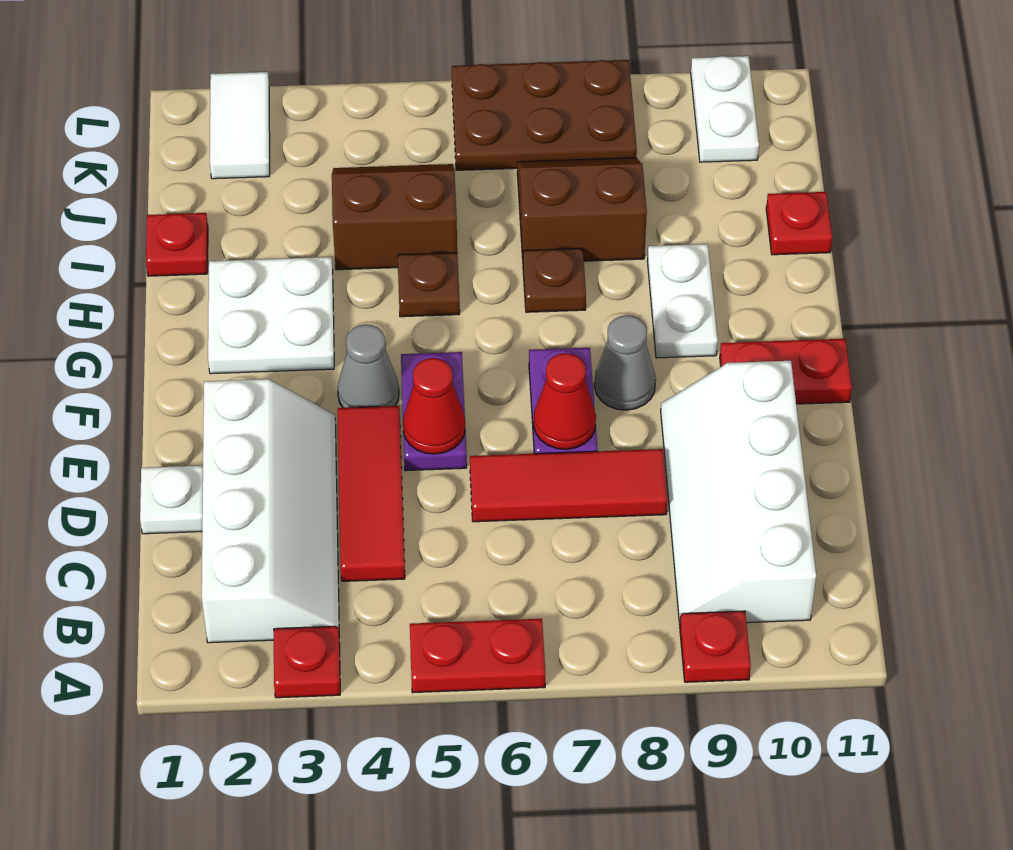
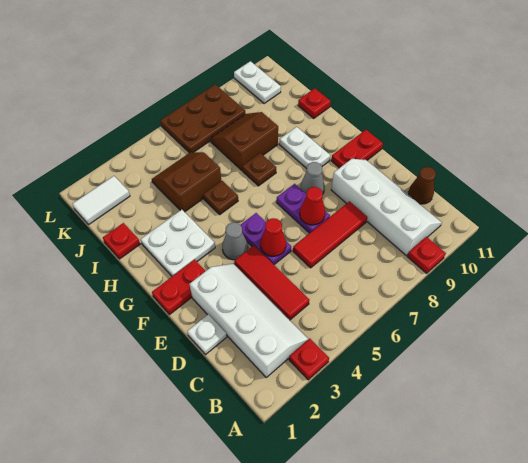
red plate A5:A6 level 1 -> red plate F1:F2 level 1
white slope B9:E10 level 1 top 10 -> white slope B9:E10 level 1 top 9
none -> brown cone C11 level 1
white tile K2:L2 level 1 -> white tile K1:K2 level 1

